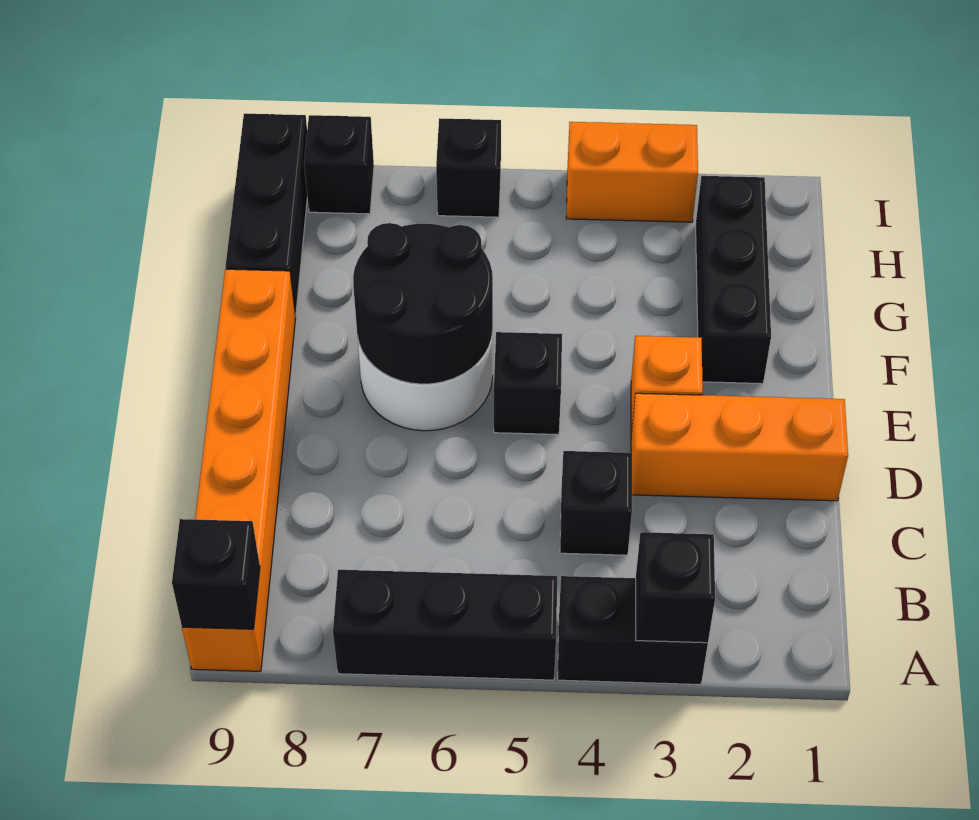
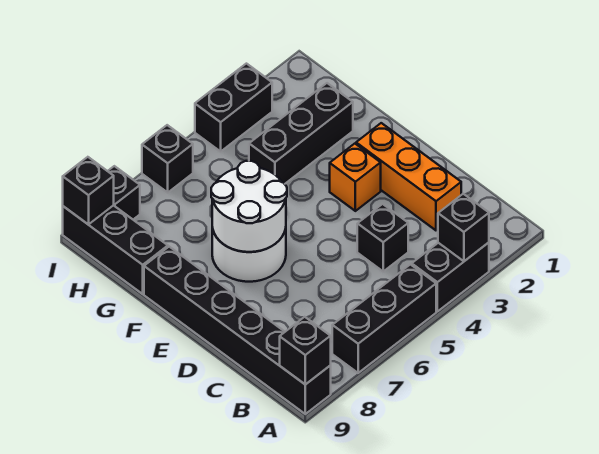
orange brick A9:F9 level 1 -> black brick A9:F9 level 1
orange brick D1:D3 level 1 -> orange brick C2:E2 level 1
black brick E5 level 1 -> black brick I9 level 2
black round brick E6:F7 level 2 -> white round brick E6:F7 level 2
black brick F2:H2 level 1 -> black brick G2:G4 level 1
orange brick I3:I4 level 1 -> black brick I3:I4 level 1

